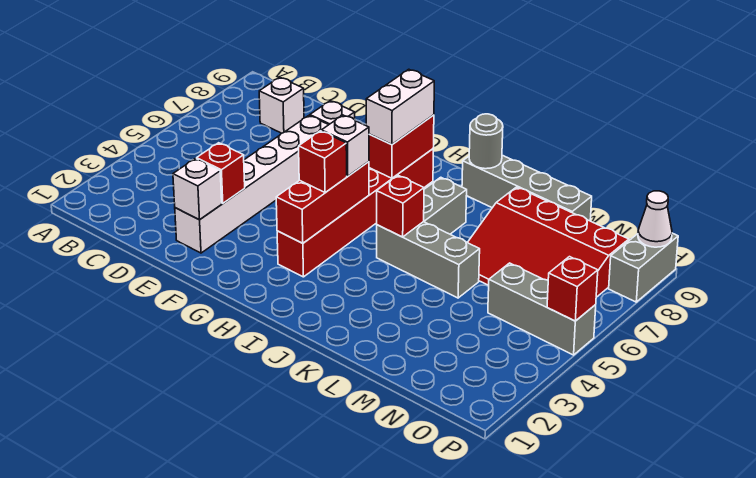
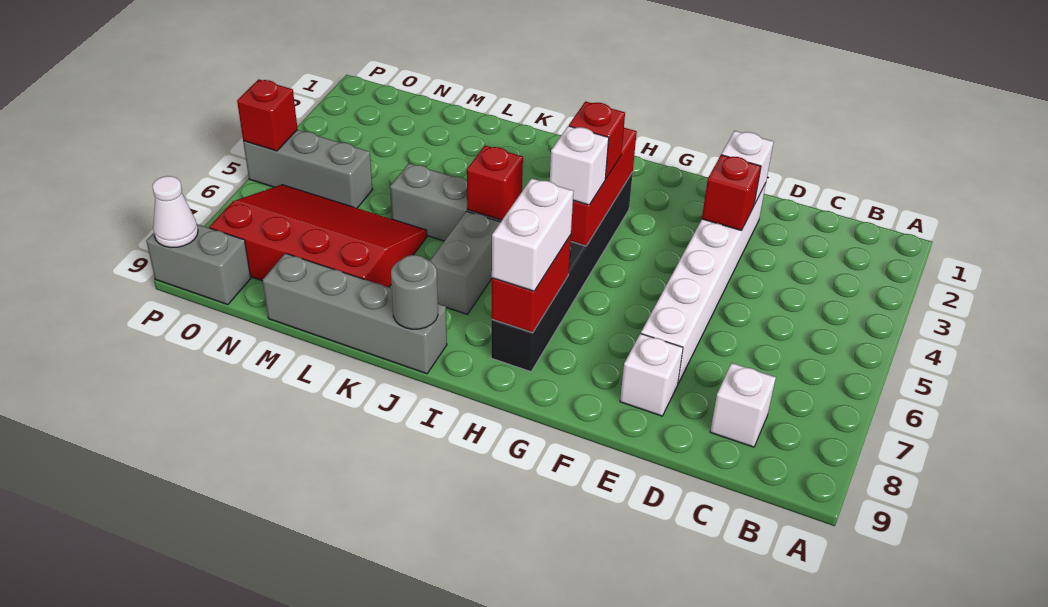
red brick H3:H8 level 1 -> black brick H3:H8 level 1
grey brick P8:P9 level 1 -> grey brick O9:P9 level 1

